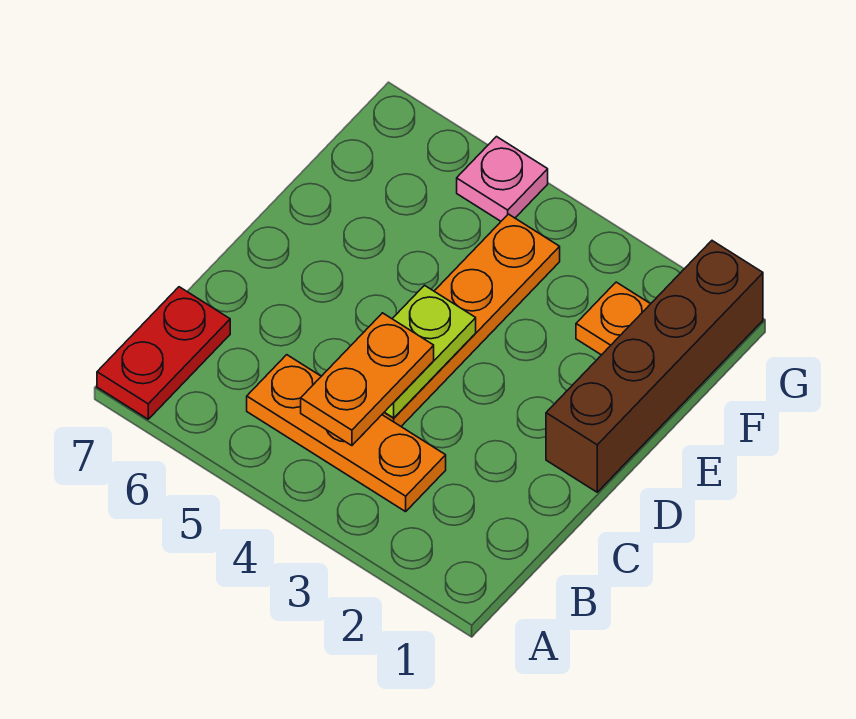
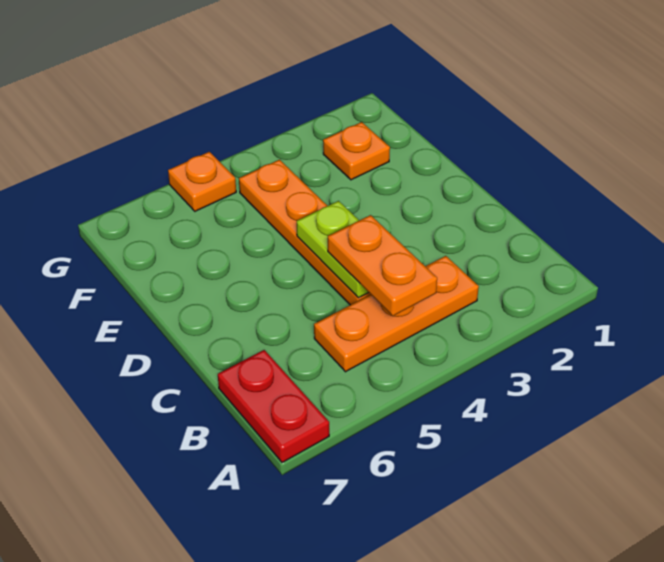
brown brick D1:G1 level 1 -> none
pink plate G5 level 1 -> orange plate G5 level 1

